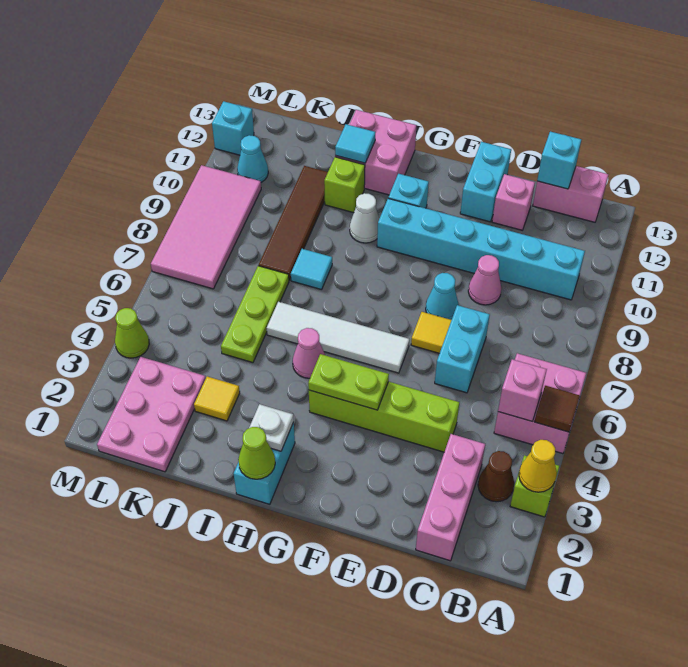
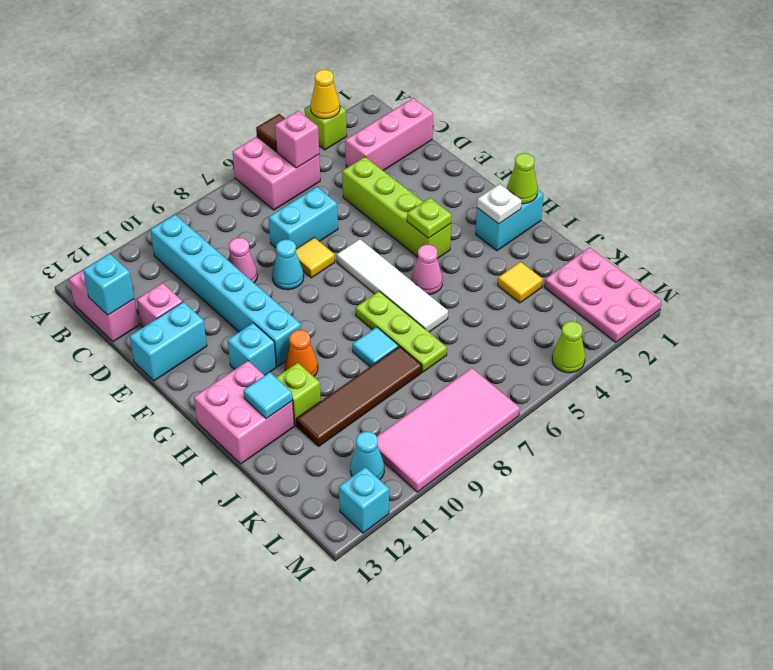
brown cone B3 level 1 -> none
lime plate F4:G4 level 2 -> lime plate G4 level 2
white cone H10 level 1 -> orange cone H10 level 1
lime plate J5:J7 level 1 -> lime plate H7:J7 level 1
pink plate K1:L3 level 1 -> pink plate K1:M2 level 1

